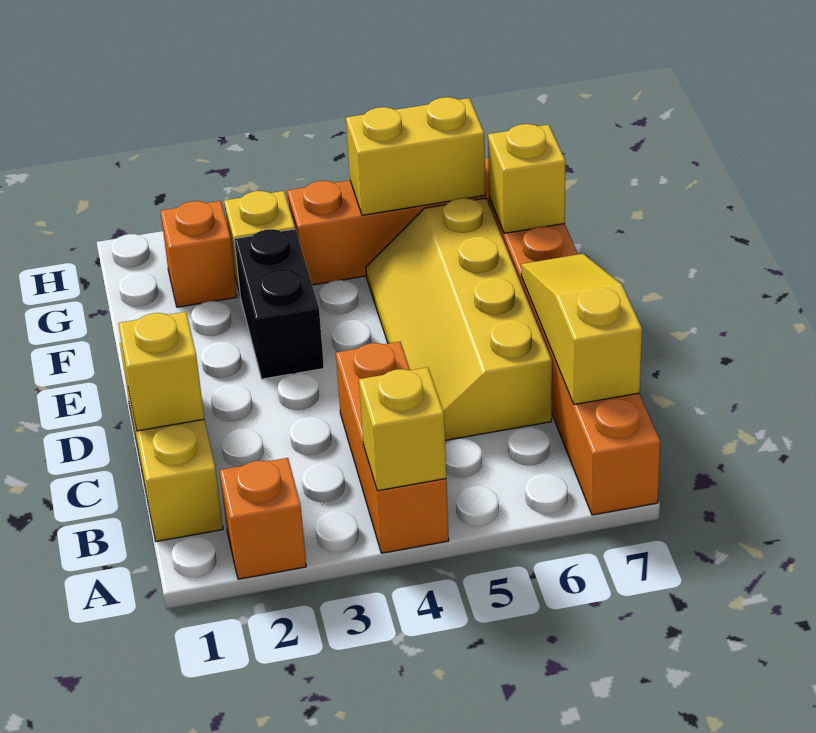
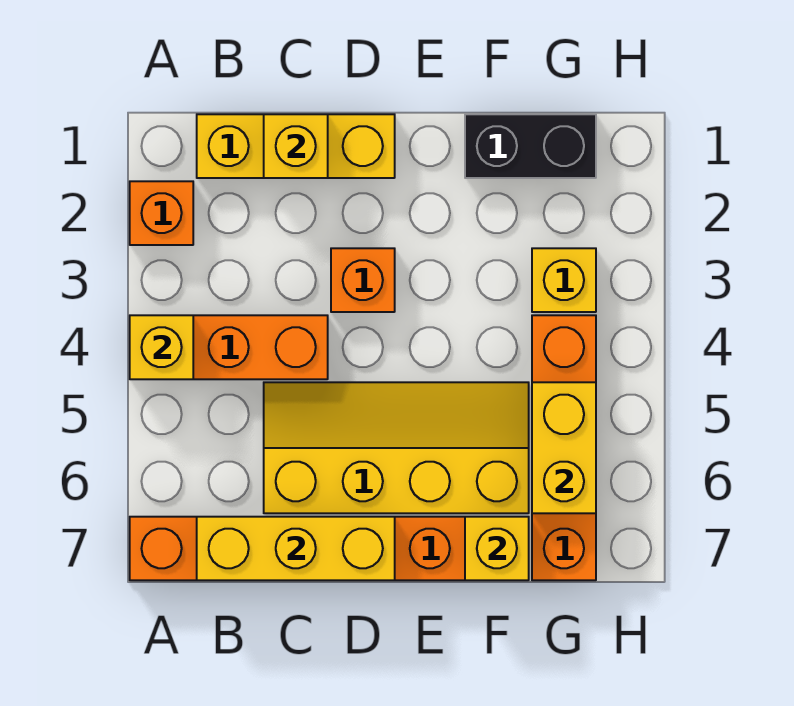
yellow slope B7:D7 level 2 top B -> yellow brick B7:D7 level 2
black brick E3:F3 level 1 -> black brick F1:G1 level 1
orange brick G2 level 1 -> orange brick D3 level 1

